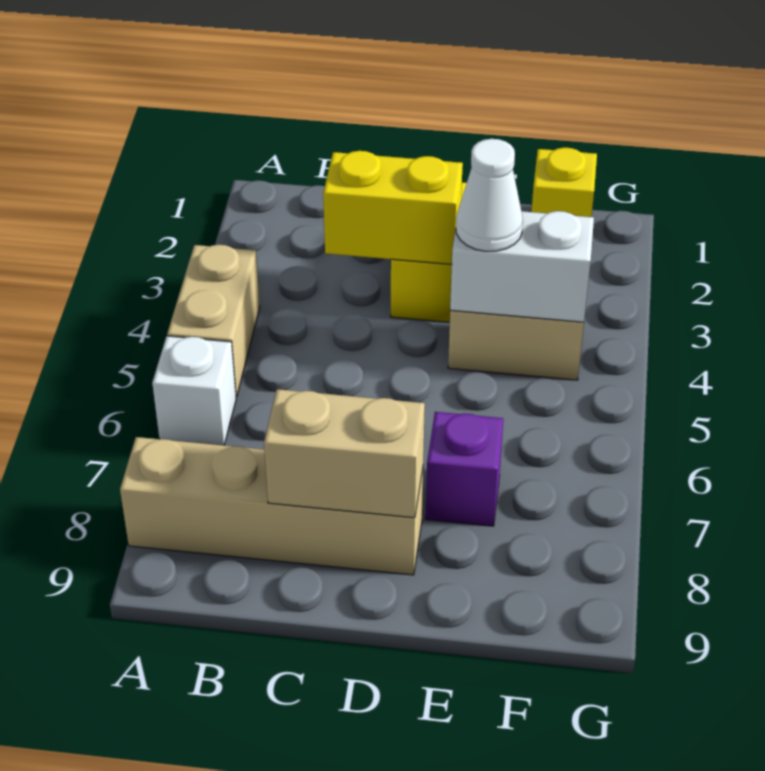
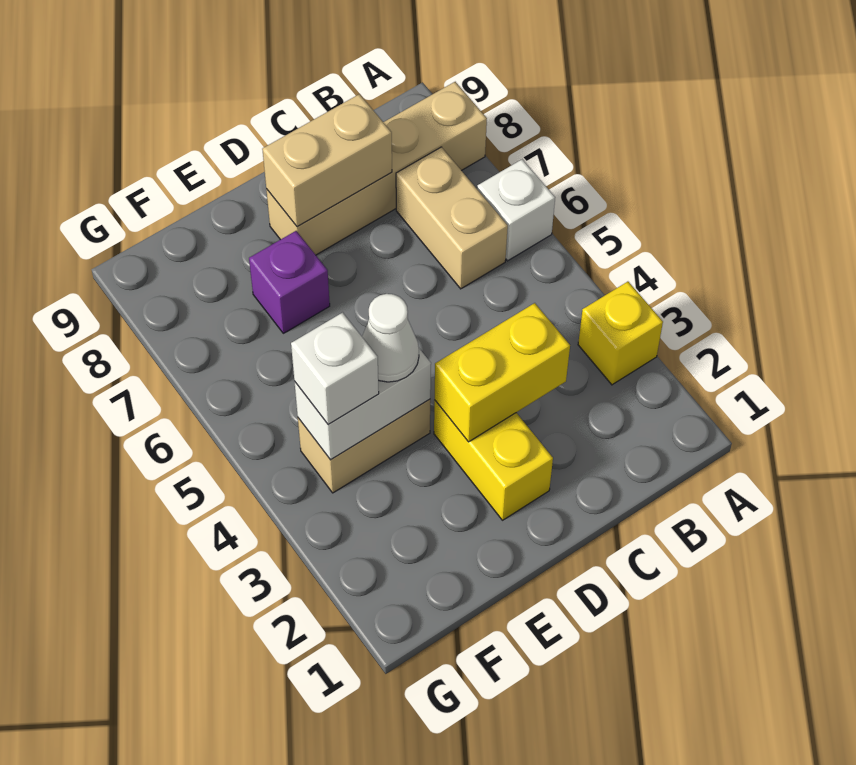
tan brick A4:A5 level 1 -> tan brick B6:B7 level 1
yellow brick F1 level 1 -> yellow brick A3 level 1
none -> white brick F4 level 3

